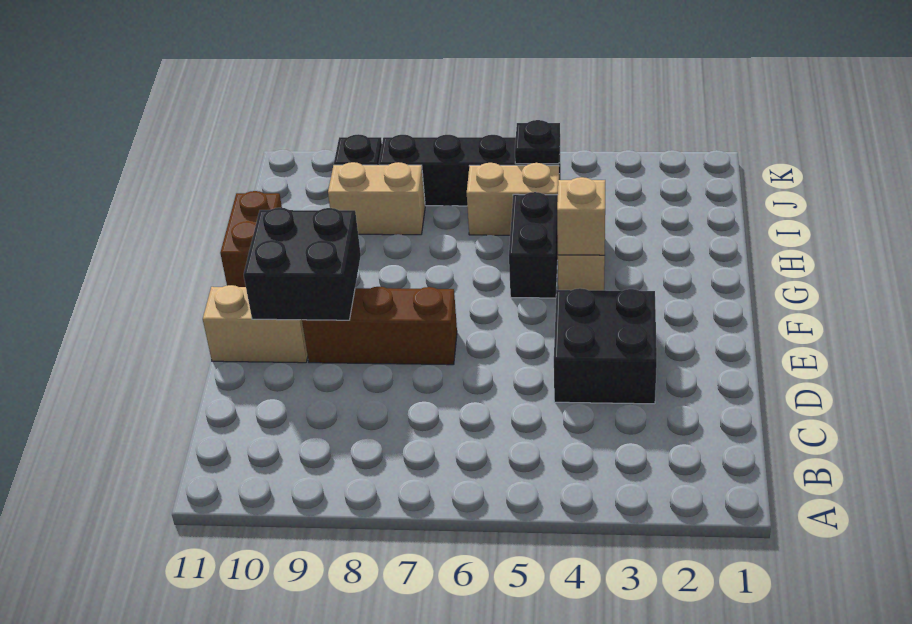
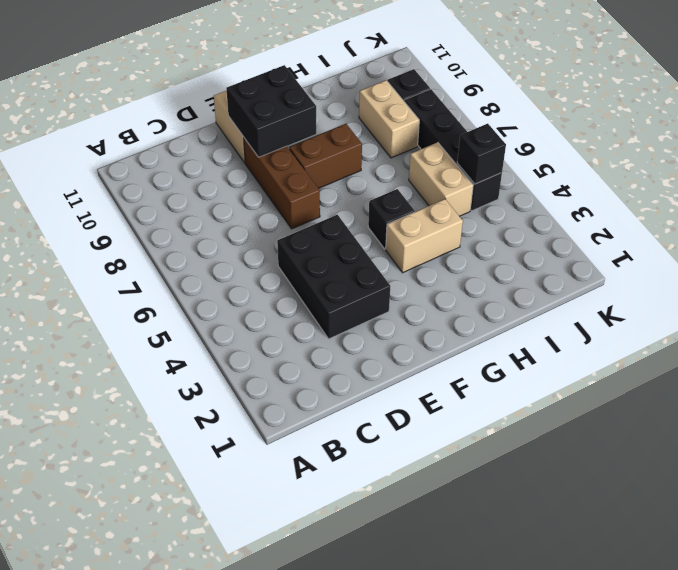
black brick D3:E4 level 1 -> black brick D3:E5 level 1
tan brick G4 level 2 -> none
black brick G5:H5 level 1 -> black brick G5 level 1
brown brick G11:H11 level 1 -> brown brick F8:G8 level 1
black plate J5 level 2 -> black brick J5 level 2

